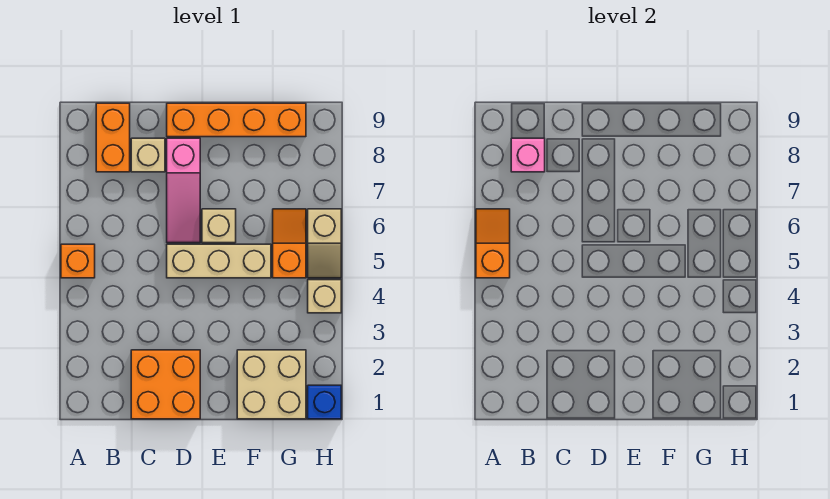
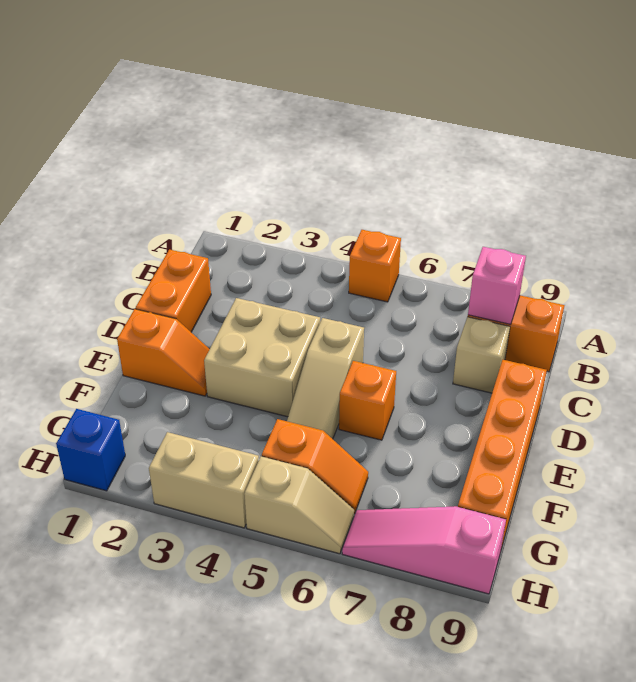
orange slope A5:A6 level 2 top 5 -> orange slope E1:E2 level 1 top 1
orange brick C1:D2 level 1 -> orange brick C1:D1 level 1
tan brick D5:F5 level 1 -> tan slope D5:F5 level 1 top D
pink slope D6:D8 level 1 top 8 -> pink slope H7:H9 level 1 top 9
tan brick E6 level 1 -> orange brick E6 level 1
tan brick F1:G2 level 1 -> tan brick D3:E4 level 1
tan brick H4 level 1 -> tan brick H3:H4 level 1
tan slope H5:H6 level 1 top 6 -> tan slope H5:H6 level 1 top 5

